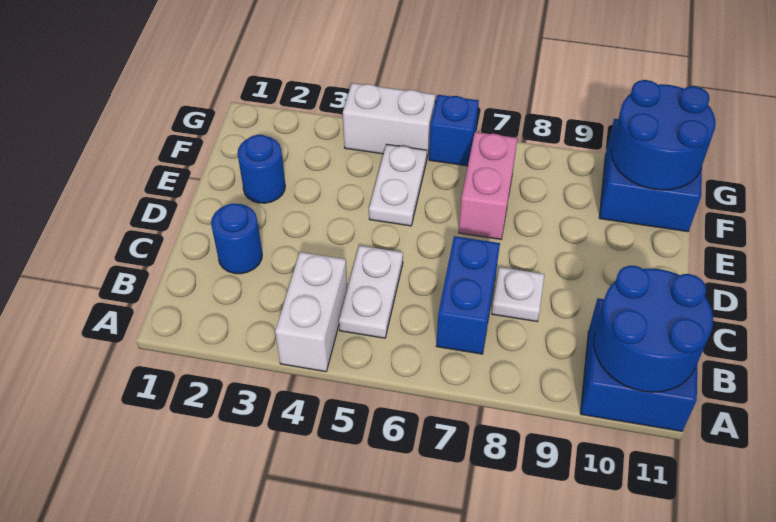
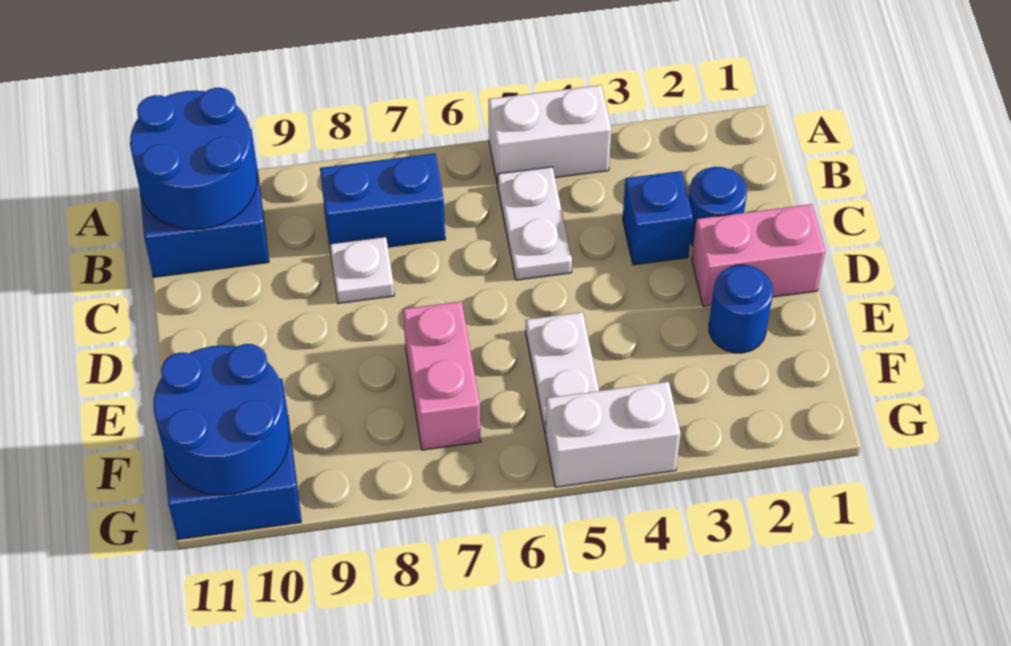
white brick A4:B4 level 1 -> white brick A4:A5 level 1
blue brick B7:C7 level 1 -> blue brick B7:B8 level 1
none -> pink brick D1:D2 level 1
blue brick G6 level 1 -> blue brick C3 level 1

